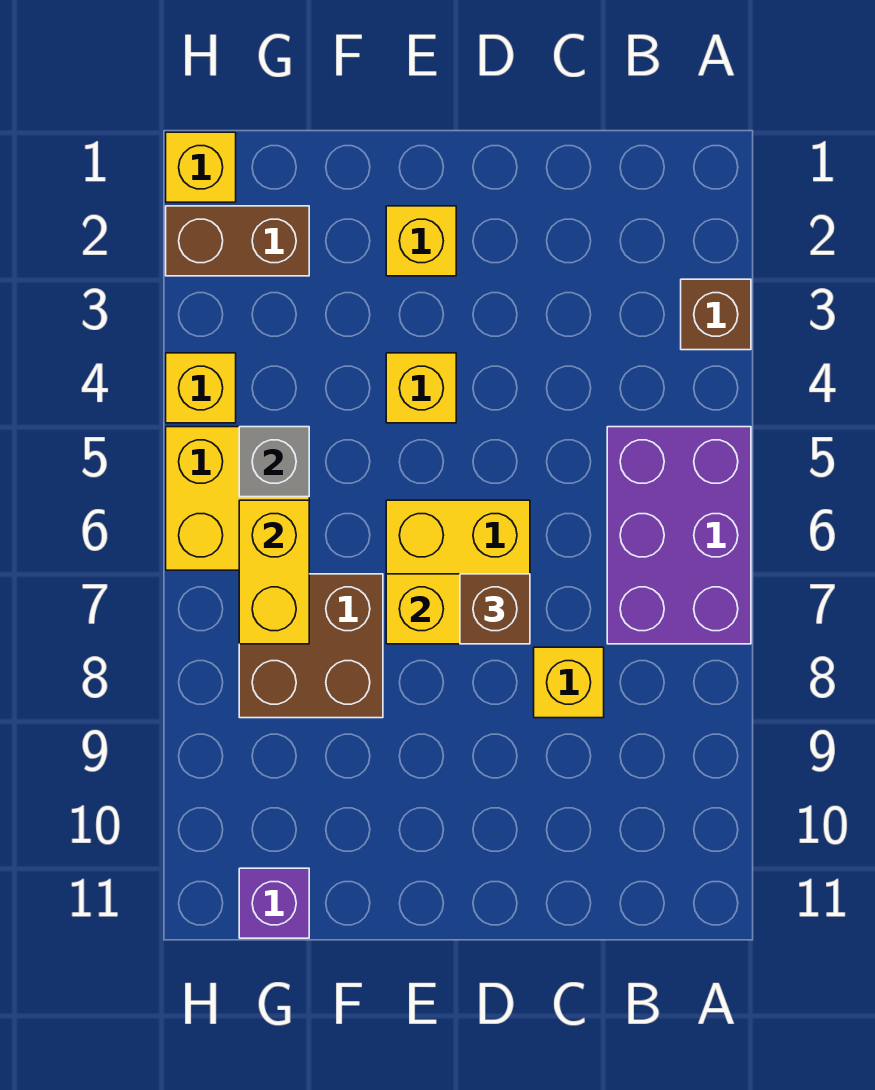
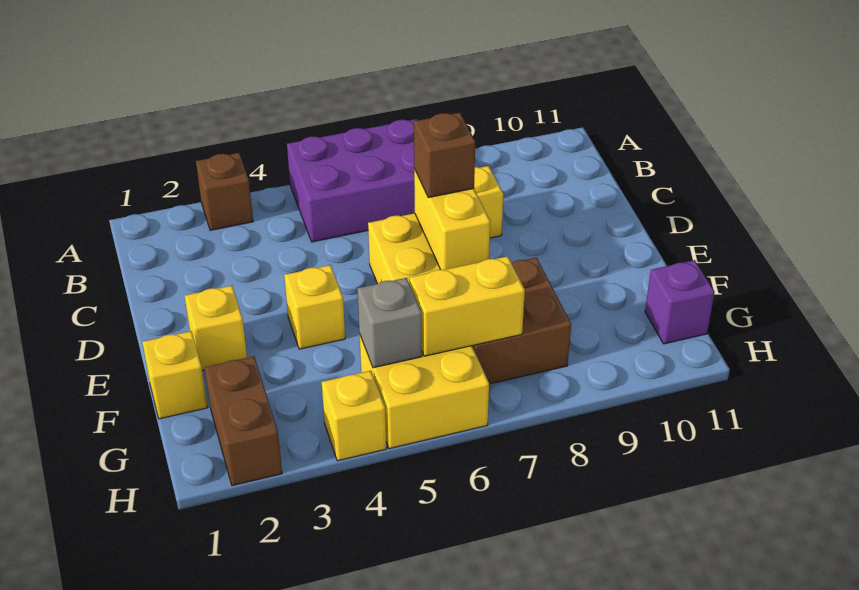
yellow brick H1 level 1 -> yellow brick F1 level 1

